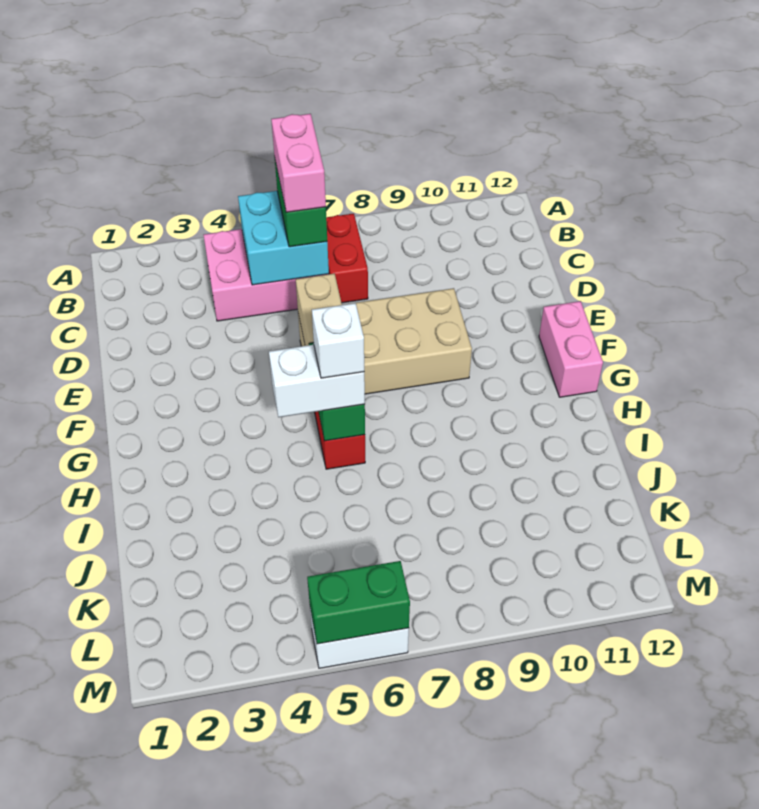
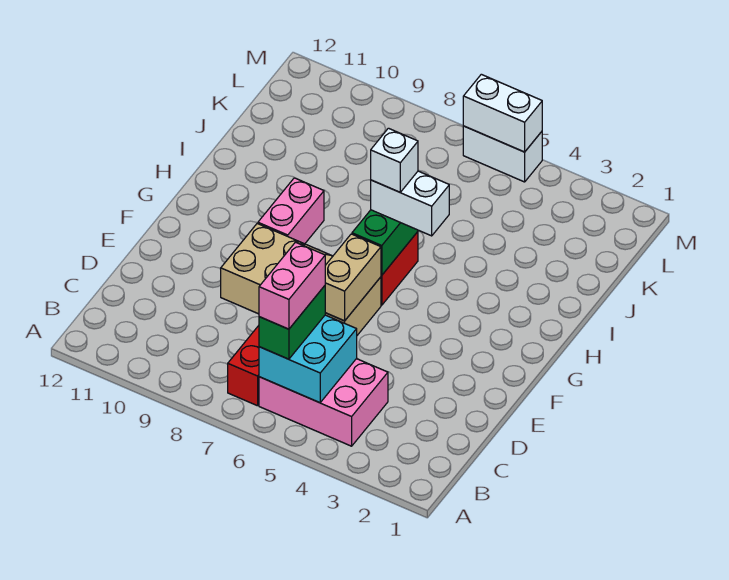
pink brick F12:G12 level 1 -> pink brick G9:H9 level 1
green brick M5:M6 level 2 -> white brick M5:M6 level 2

